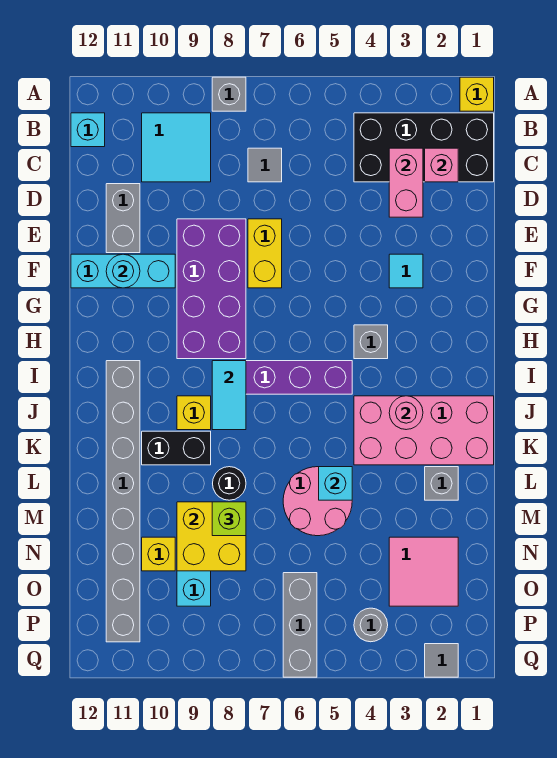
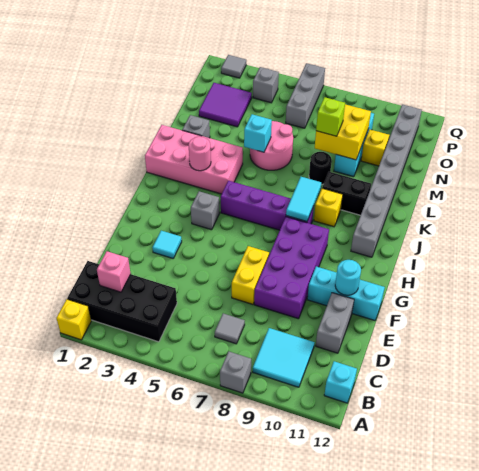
pink brick C3:D3 level 2 -> none
pink tile N2:O3 level 1 -> purple tile N2:O3 level 1
grey round brick P4 level 1 -> grey brick P4 level 1

